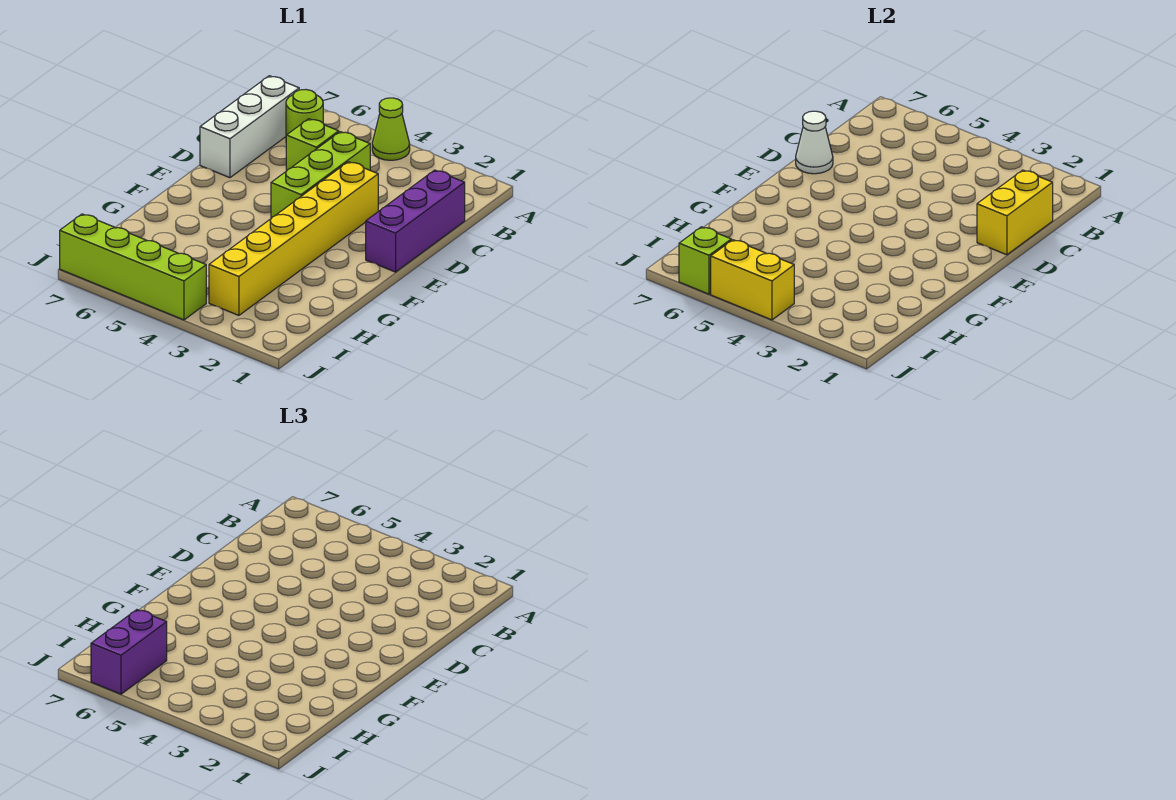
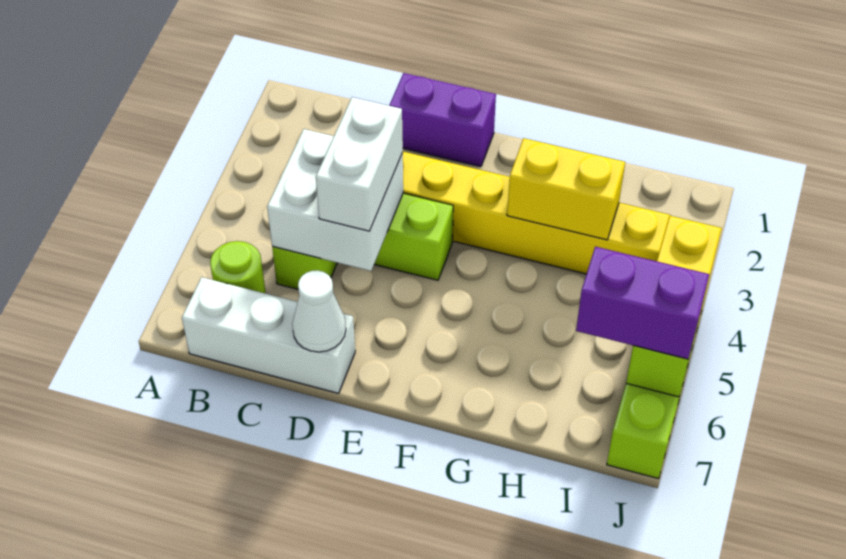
lime cone A4 level 1 -> none
purple brick C1:E1 level 1 -> purple brick D1:E1 level 1
yellow brick C1:D1 level 2 -> yellow brick G3:H3 level 2
none -> white brick C4:D5 level 2
none -> white brick D4:D5 level 3

